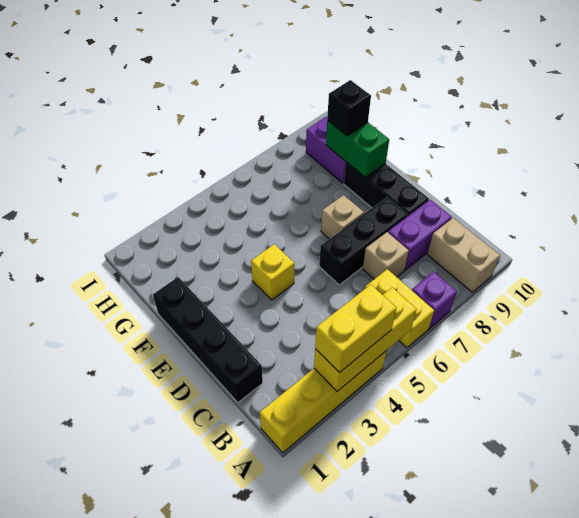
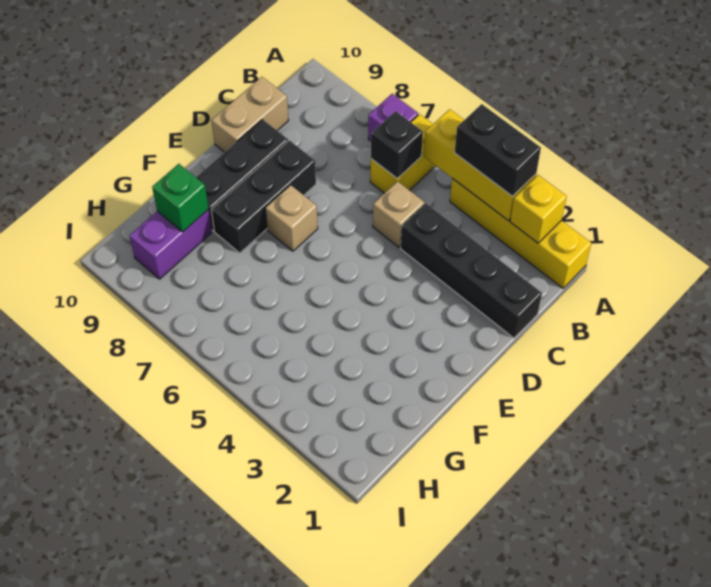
yellow brick A3:A4 level 3 -> black brick A3:A4 level 3
tan brick A9:B9 level 1 -> tan brick C10:D10 level 1
black brick C1:F1 level 1 -> black brick C1:C4 level 1
tan brick C7 level 1 -> tan brick C5 level 1
purple brick C8:C9 level 1 -> none
black brick D6:D8 level 1 -> black brick D8:F8 level 1
yellow brick E4 level 1 -> yellow brick A2 level 2
green brick F9:G9 level 2 -> green brick G9 level 2
black brick G9 level 3 -> black brick B6 level 2

